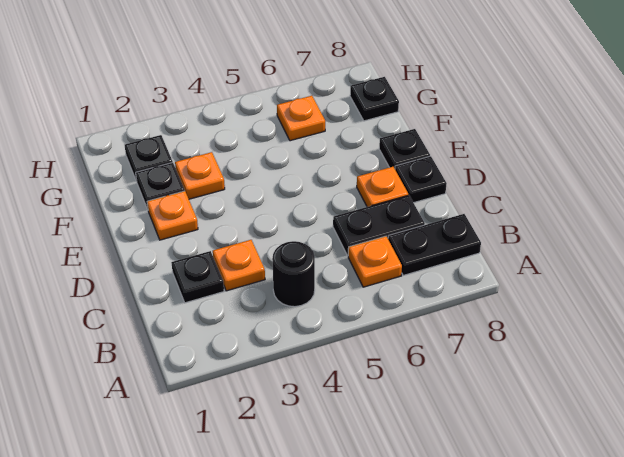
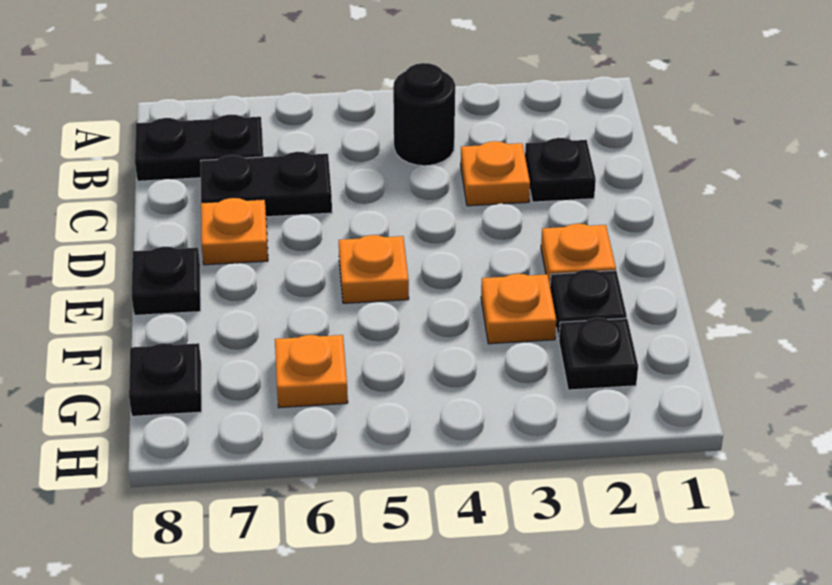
orange plate B6 level 1 -> orange plate E5 level 1
black plate D8 level 1 -> none

